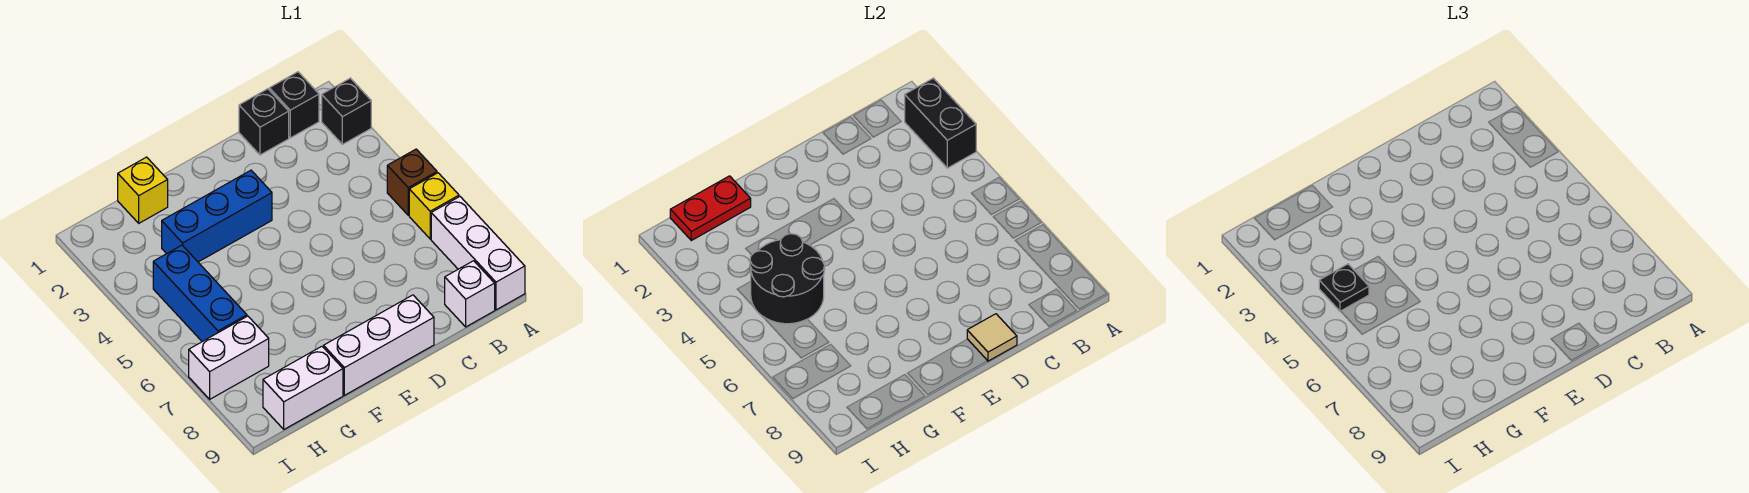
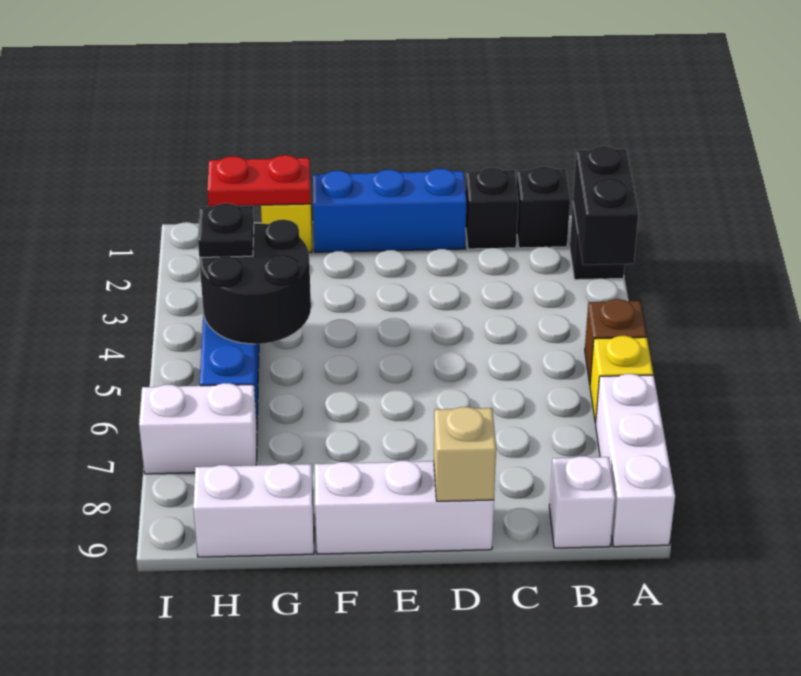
tan tile D9 level 2 -> tan brick D9 level 2
blue brick E3:G3 level 1 -> blue brick D1:F1 level 1

